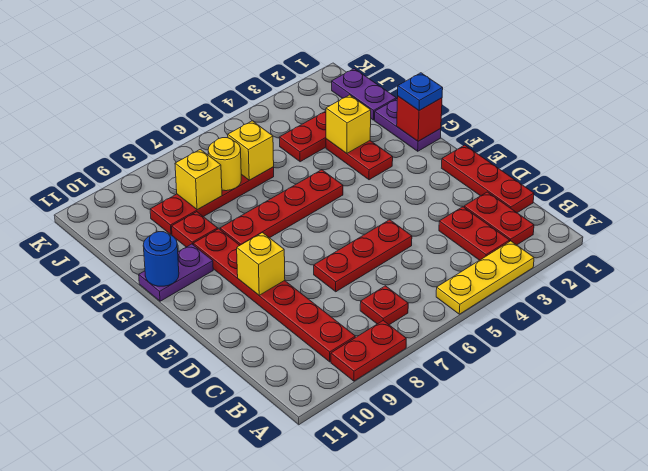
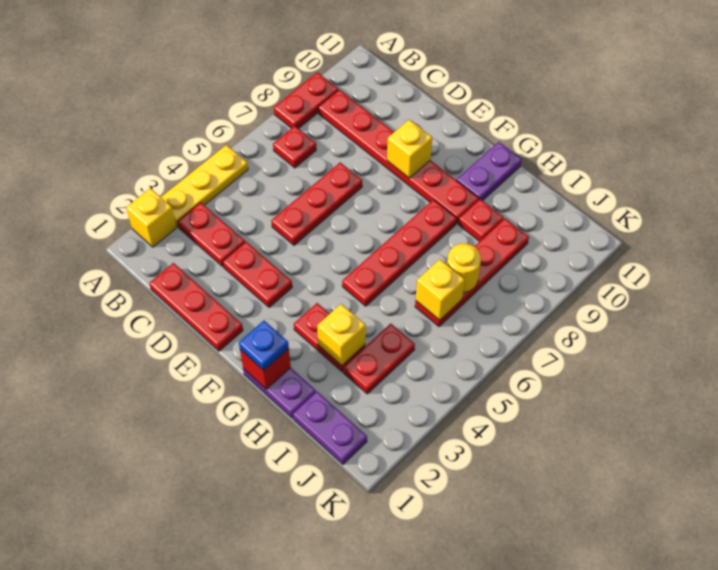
red plate B2:C2 level 1 -> red plate D3:E3 level 1
blue round brick G11 level 2 -> none
yellow brick I8 level 2 -> yellow brick A2 level 1

